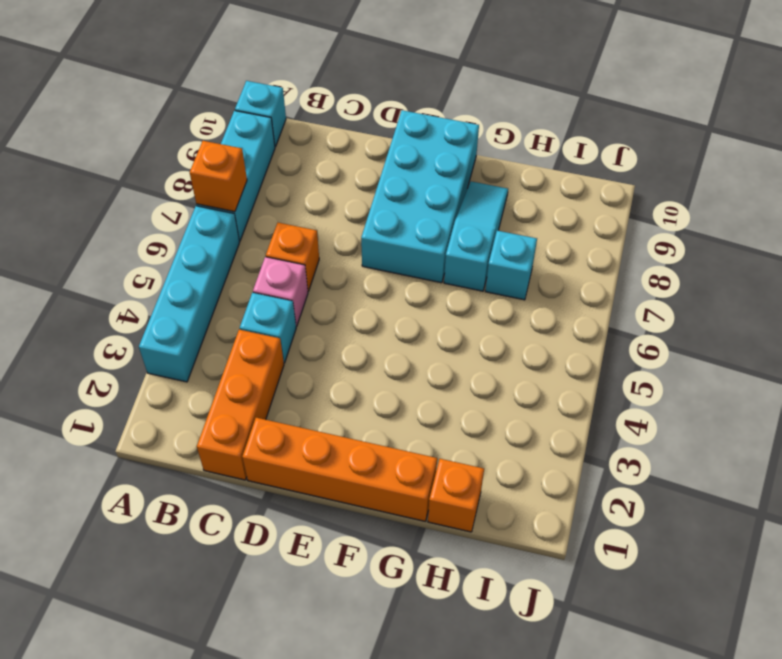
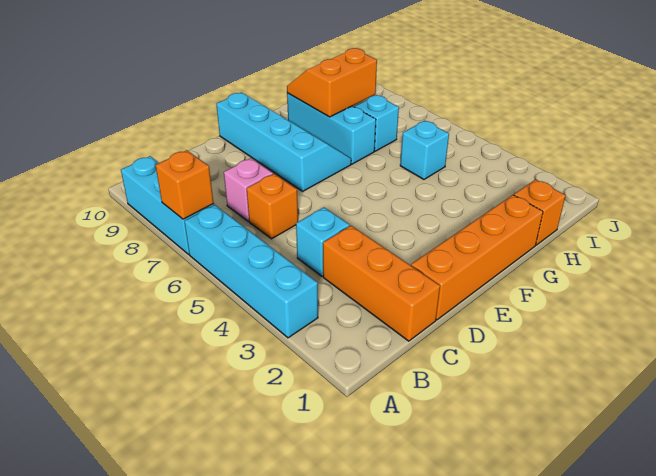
cyan brick A10 level 1 -> cyan brick H5 level 1
pink brick C5 level 1 -> pink brick C7 level 1
cyan brick E7:F10 level 1 -> cyan slope E7:F10 level 1 top E
cyan slope G7:G9 level 1 top 7 -> cyan brick G7:G9 level 1
none -> orange slope G8:H9 level 2 top 8

